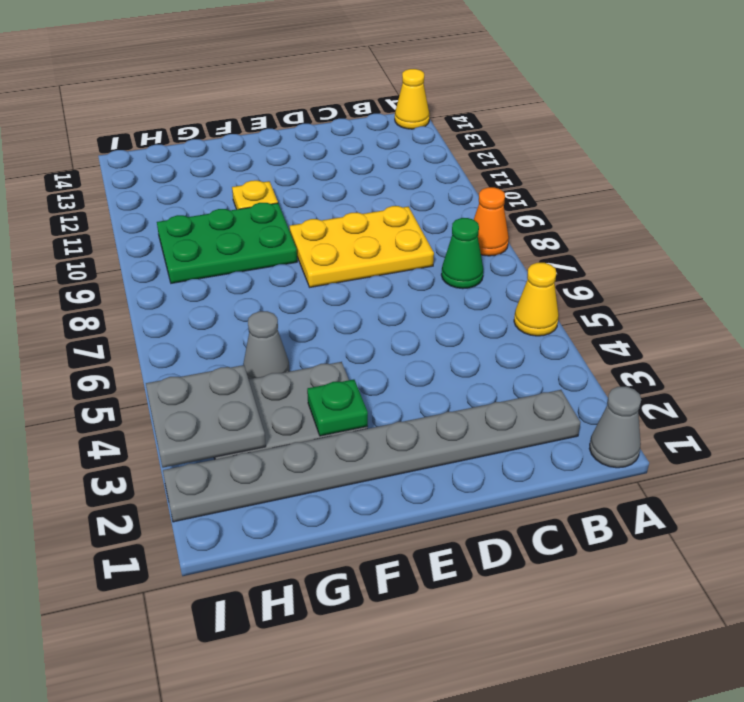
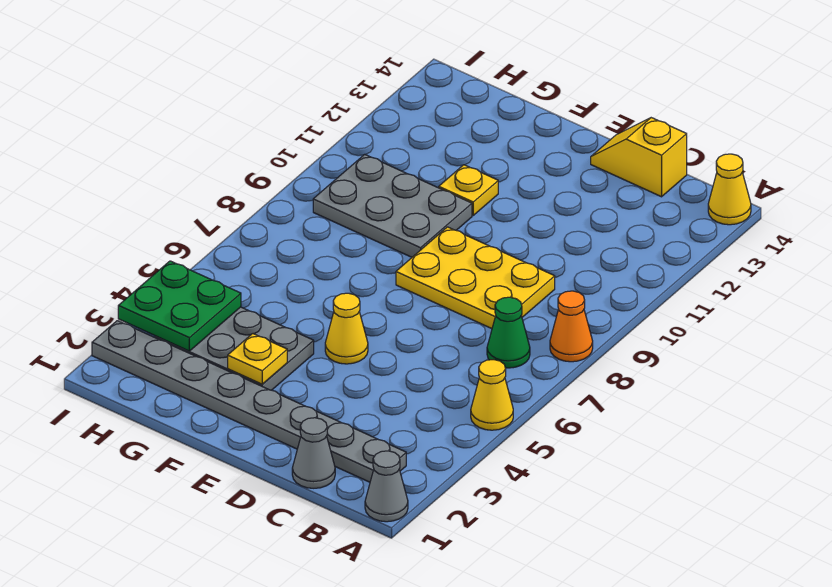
none -> yellow slope C14:D14 level 1 top C
none -> yellow cone E5 level 1
green plate F3 level 2 -> yellow plate F3 level 2
green plate F9:H10 level 1 -> grey plate F9:H10 level 1
grey cone G5 level 1 -> grey cone C1 level 1
grey plate H3:I4 level 2 -> green plate H3:I4 level 2

